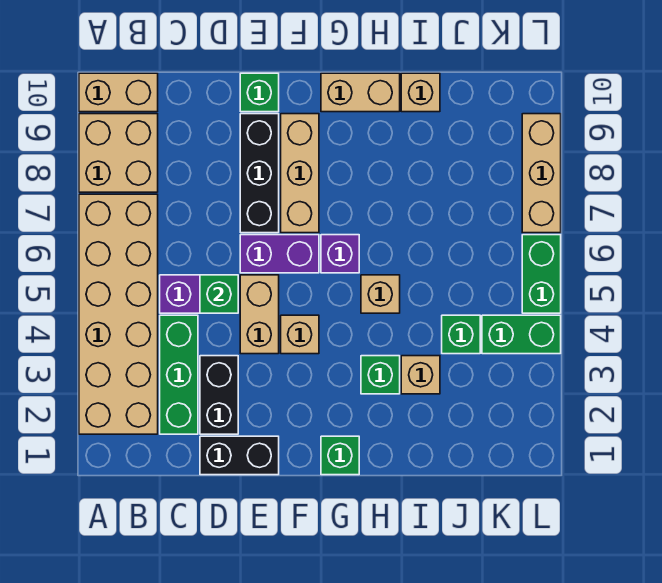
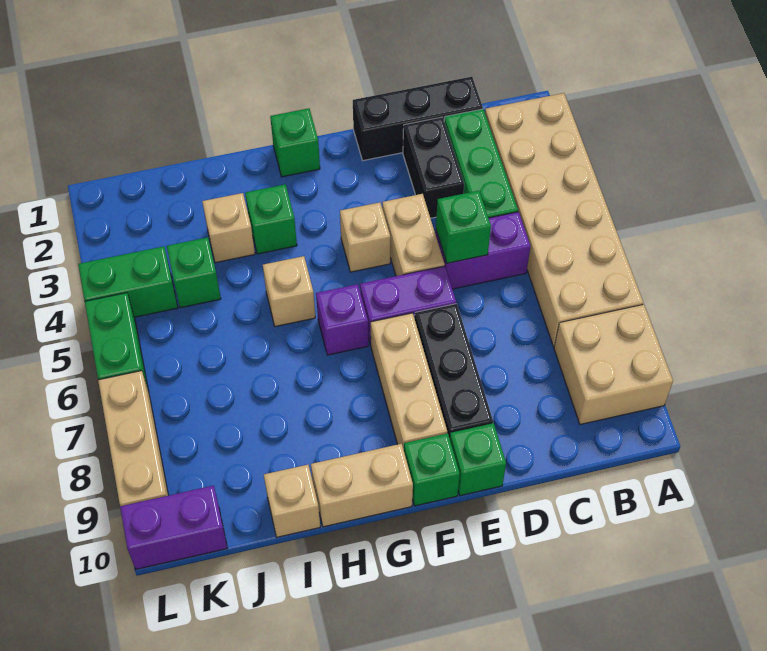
tan brick A10:B10 level 1 -> none
black brick D1:E1 level 1 -> black brick C1:E1 level 1
none -> green brick F10 level 1
none -> purple brick K10:L10 level 1

